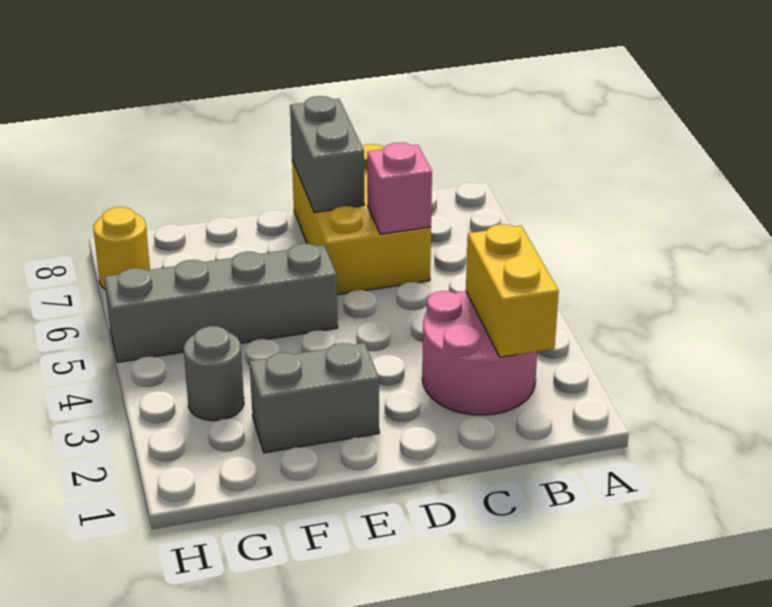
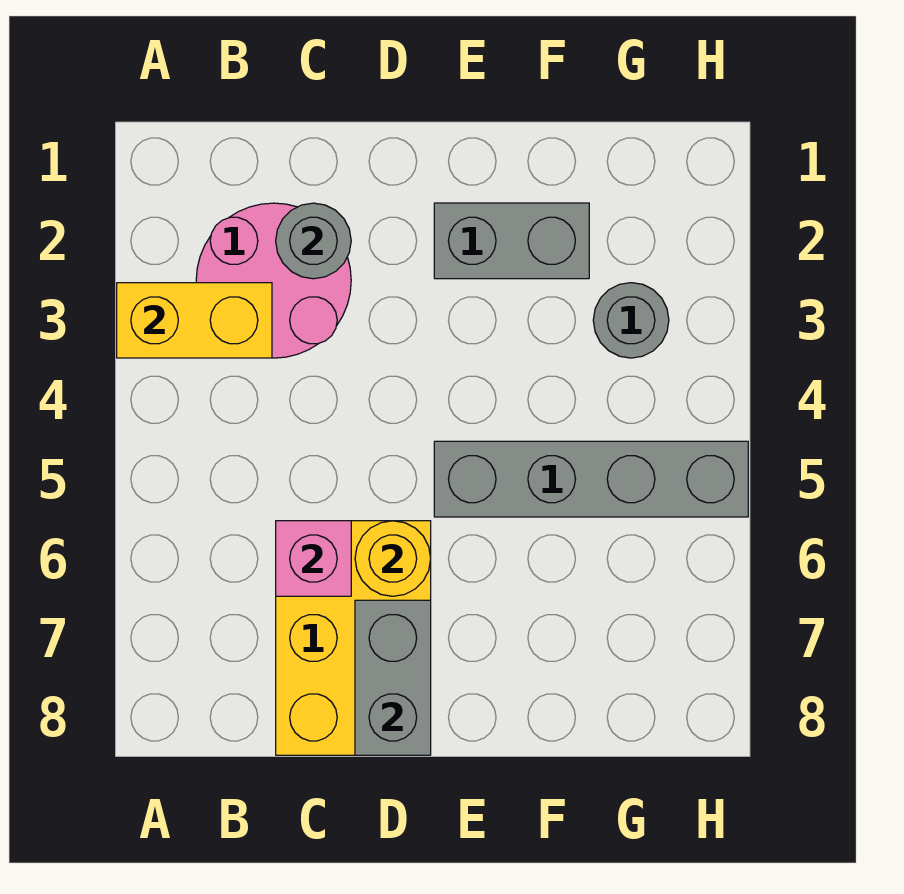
yellow brick B2:B3 level 2 -> yellow brick A3:B3 level 2
none -> grey round brick C2 level 2
yellow round brick H7 level 1 -> yellow round brick D6 level 2

